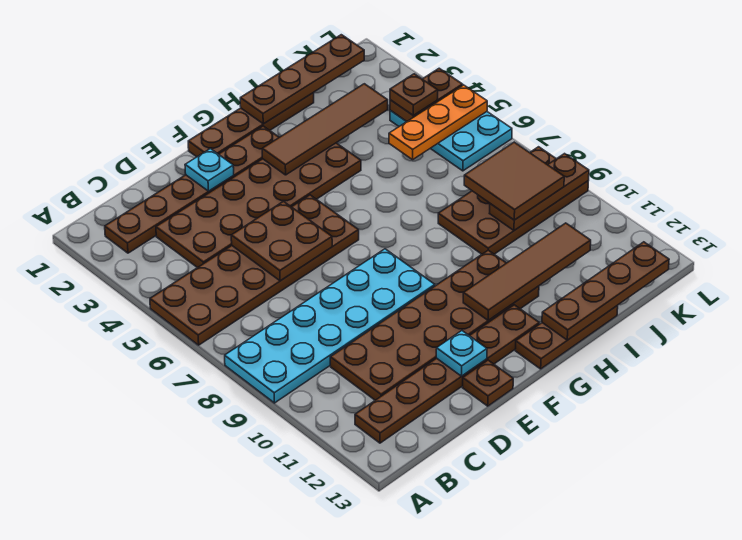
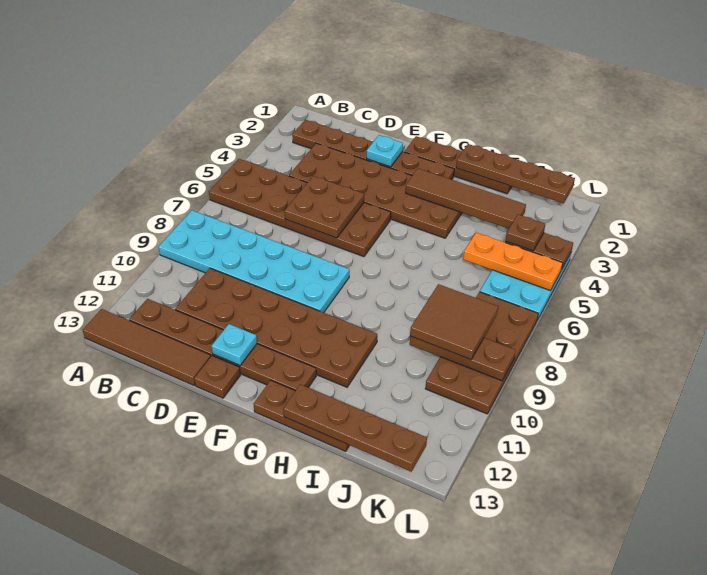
brown tile G11:J11 level 2 -> brown tile A13:D13 level 1
brown plate I8:L9 level 1 -> brown plate K7:L10 level 1

